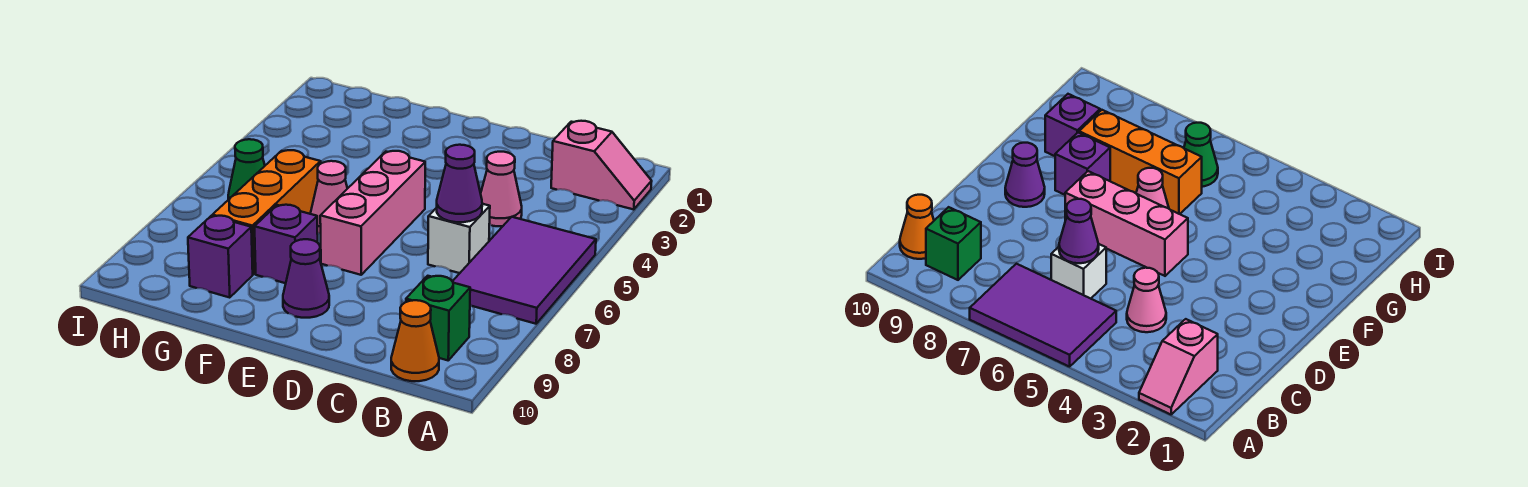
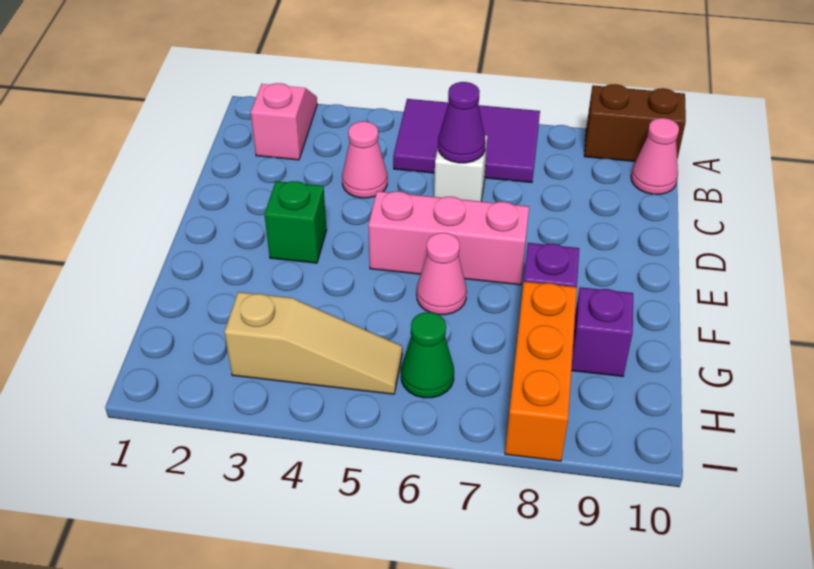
none -> brown brick A9:A10 level 1
green brick B9 level 1 -> green brick E3 level 1
orange cone B10 level 1 -> pink cone B10 level 1
purple cone E9 level 1 -> none
orange brick G6:G8 level 1 -> orange brick G8:I8 level 1
none -> tan slope H3:H5 level 1 top 3

